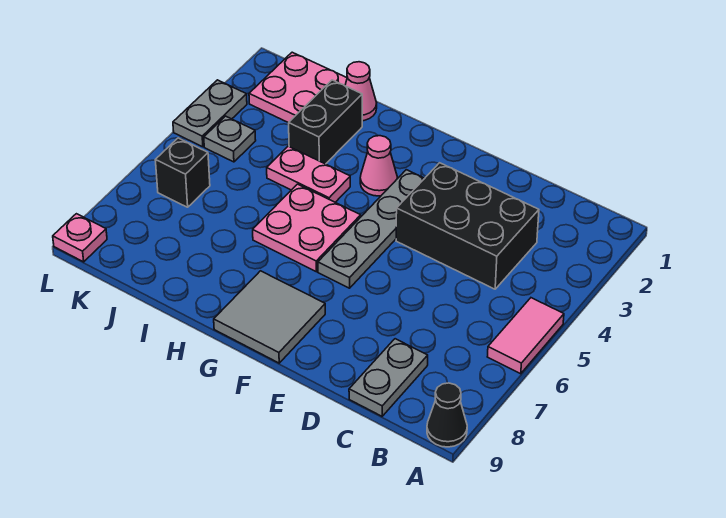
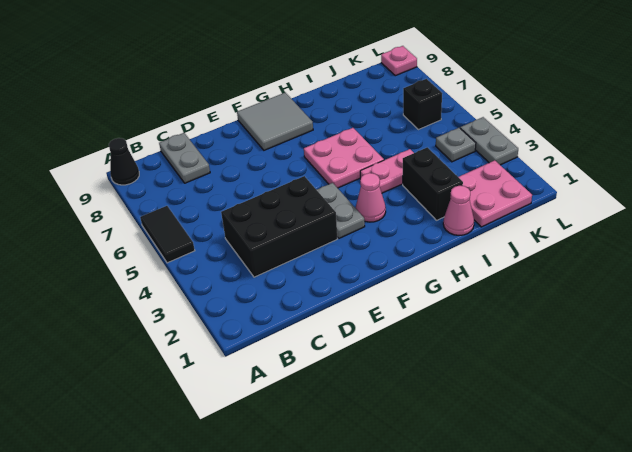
pink tile A5:A6 level 1 -> black tile A5:A6 level 1
grey plate F3:F6 level 1 -> grey plate F3:F4 level 1

